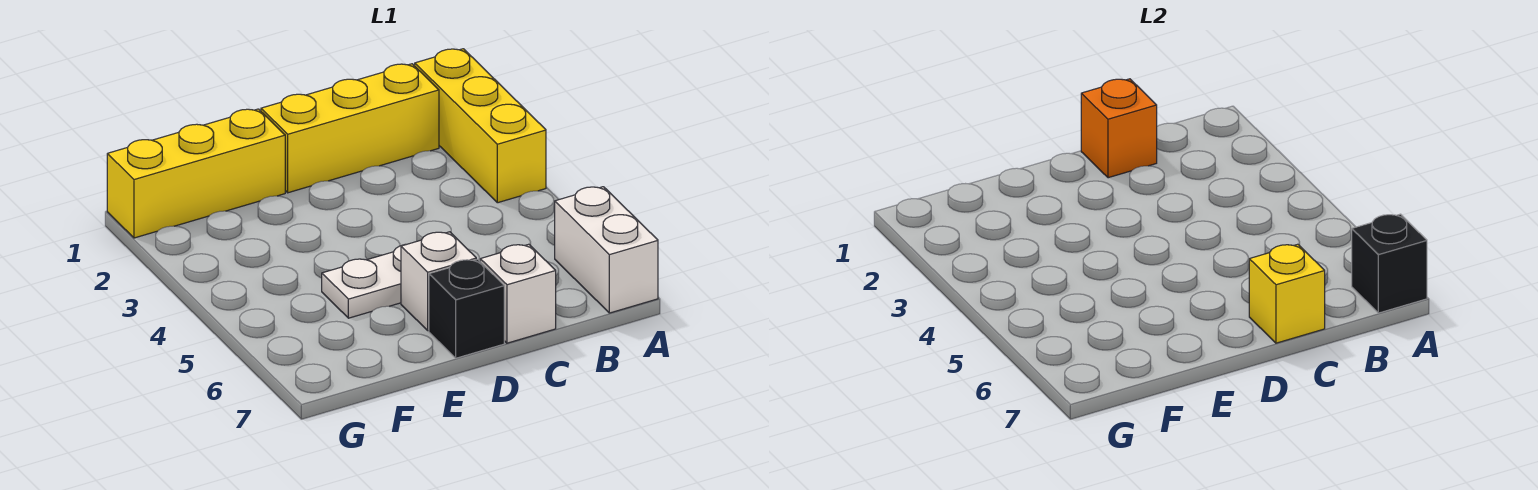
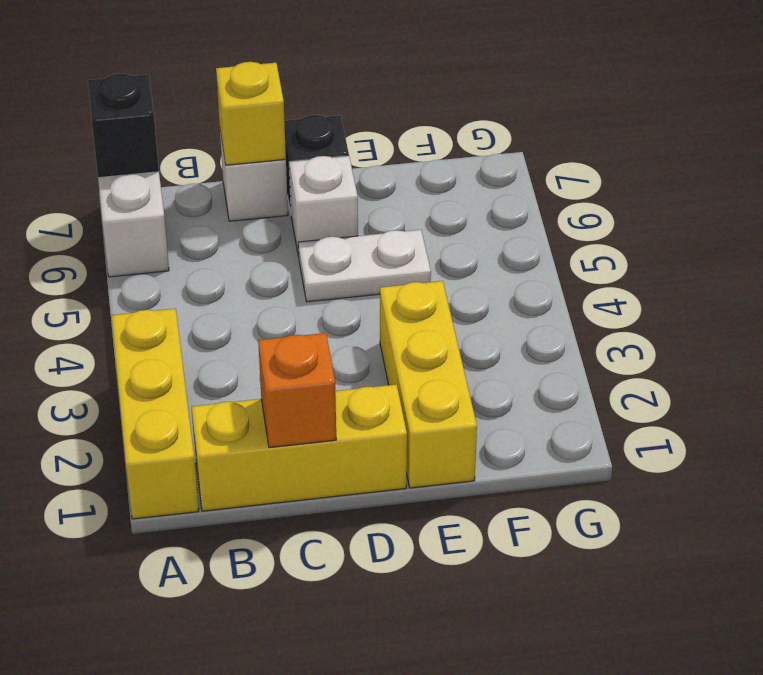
yellow brick E1:G1 level 1 -> yellow brick E1:E3 level 1

